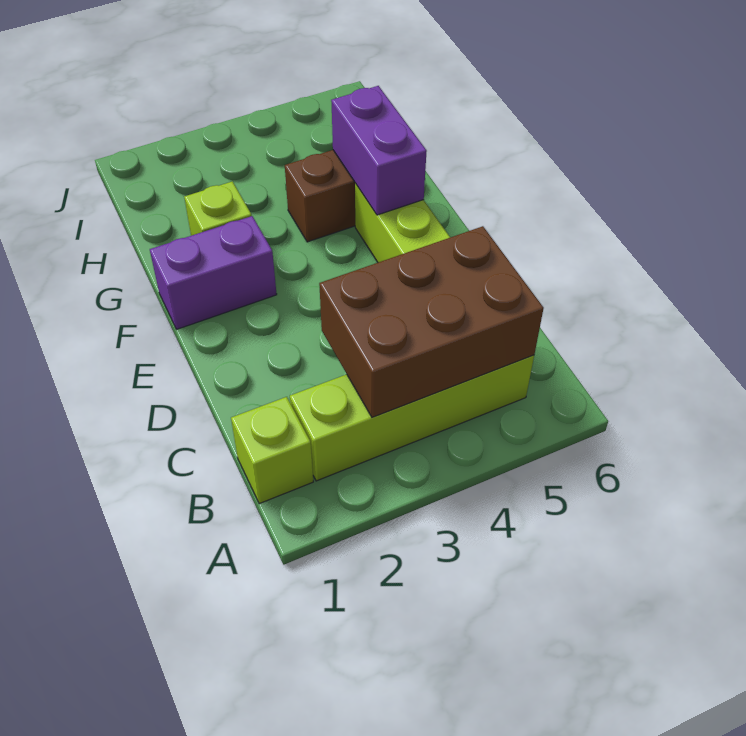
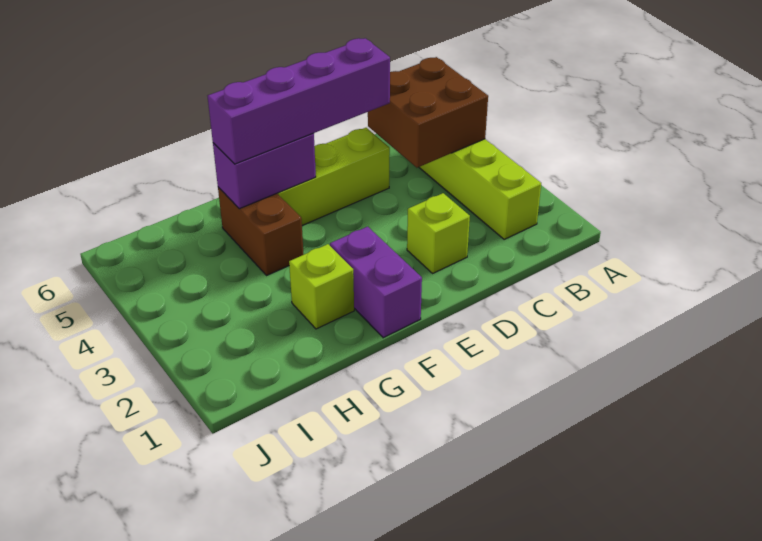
lime brick B1 level 1 -> lime brick D2 level 1
brown brick B3:C5 level 2 -> brown brick B4:C5 level 2
none -> purple brick D5:G5 level 3

